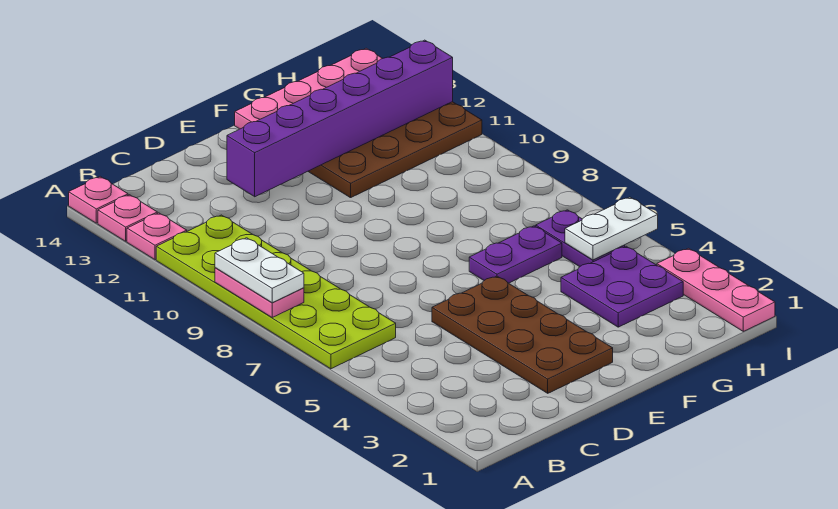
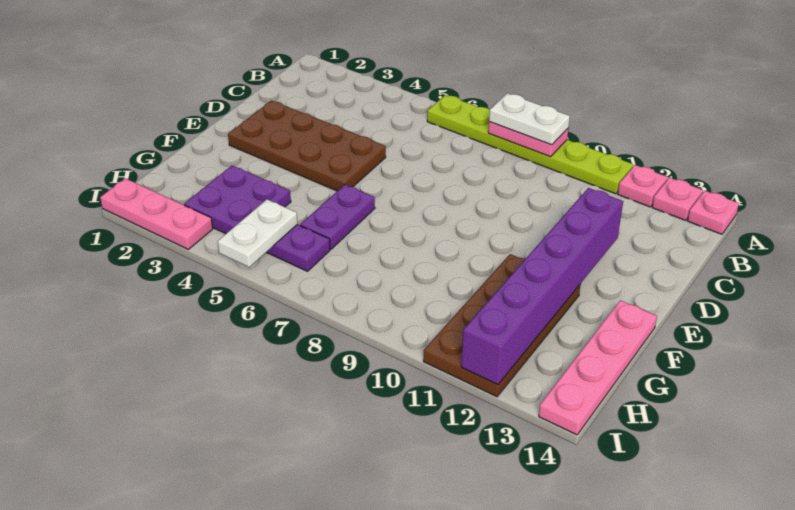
lime plate A6:B11 level 1 -> lime plate A6:A11 level 1

